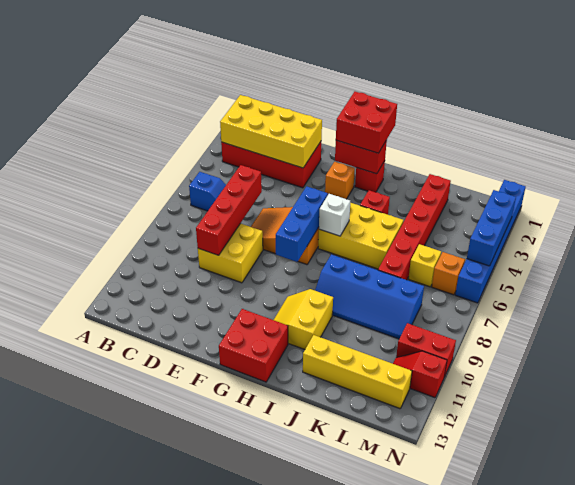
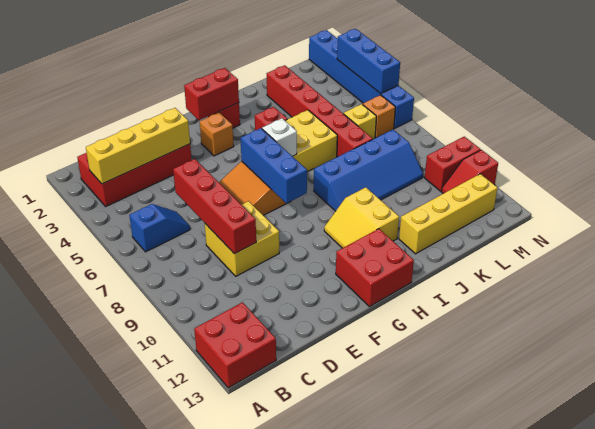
yellow brick B2:E3 level 2 -> yellow brick B3:E3 level 2
red brick G1:H2 level 3 -> red brick A12:B13 level 1

